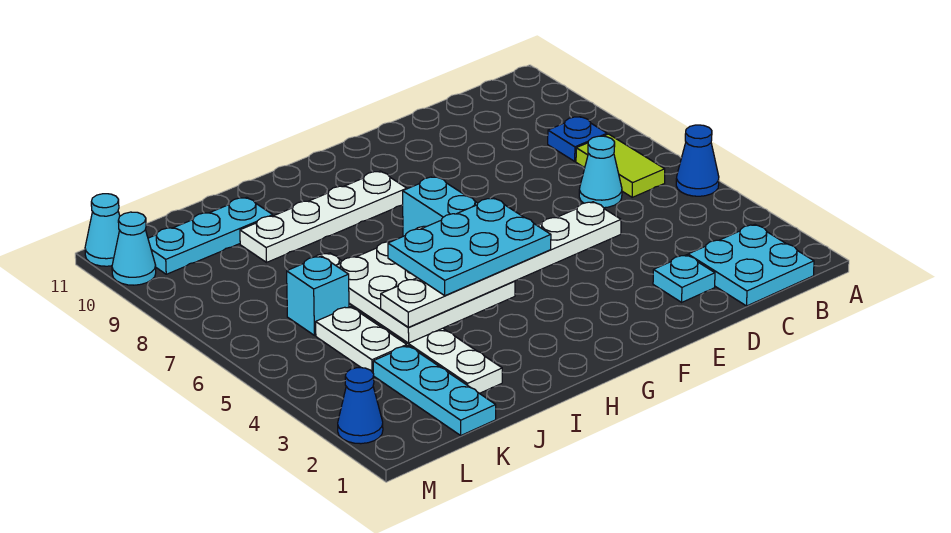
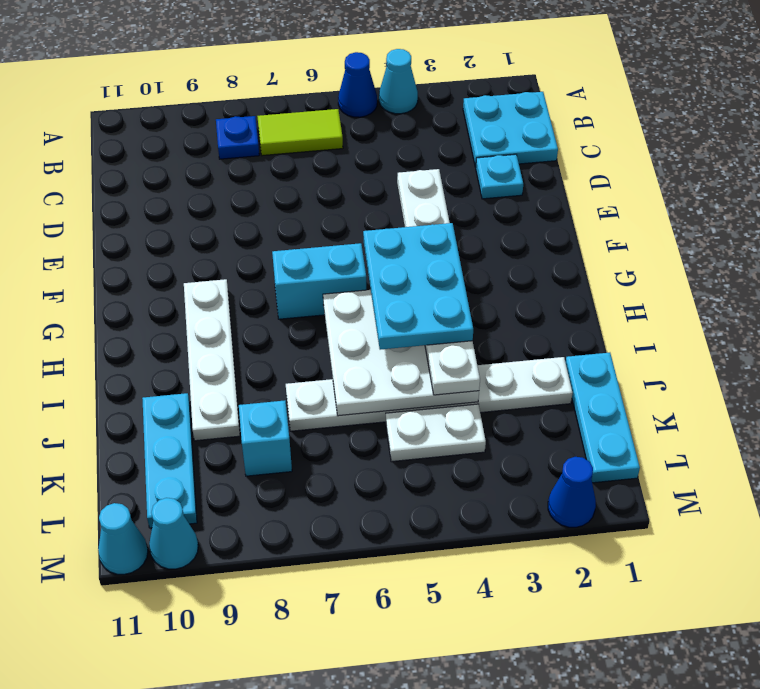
cyan cone C6 level 1 -> cyan cone A4 level 1
cyan plate K1:K3 level 1 -> cyan plate J1:L1 level 1
cyan brick K6 level 1 -> cyan brick K8 level 1

